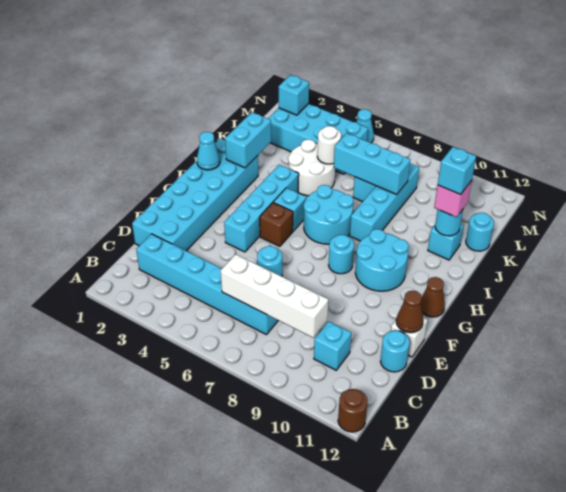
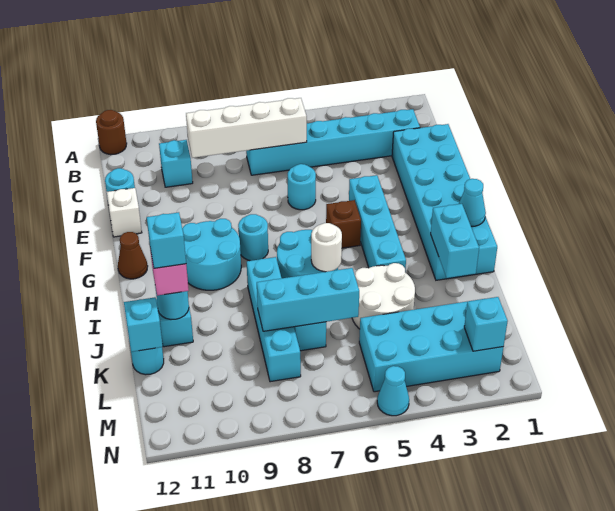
brown cone E12 level 2 -> none
cyan brick H5 level 1 -> cyan brick K12 level 2
white round brick K5 level 2 -> white round brick I6 level 2

